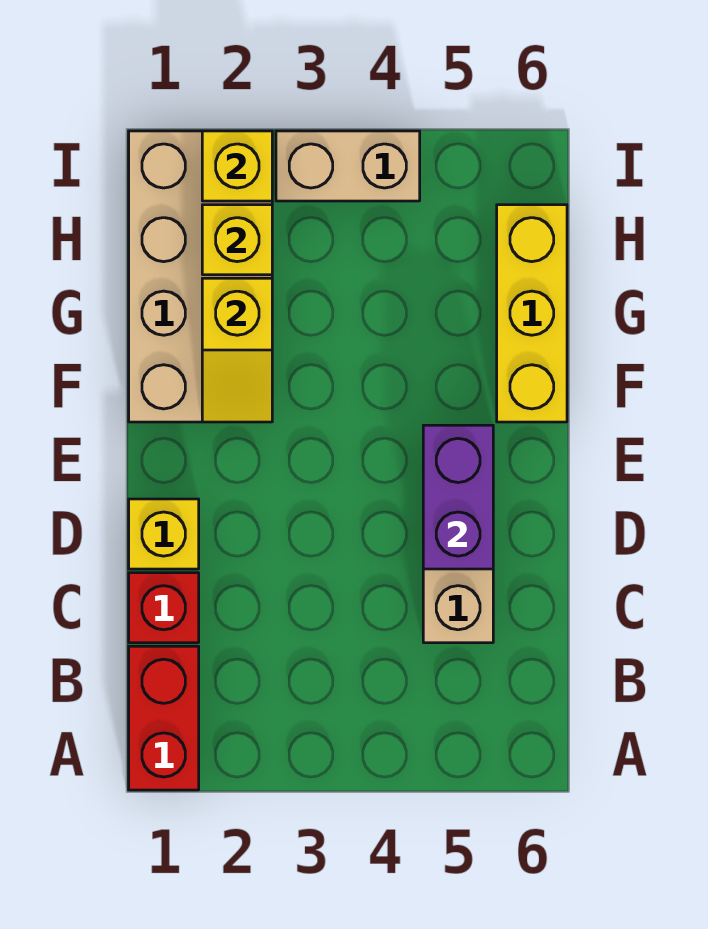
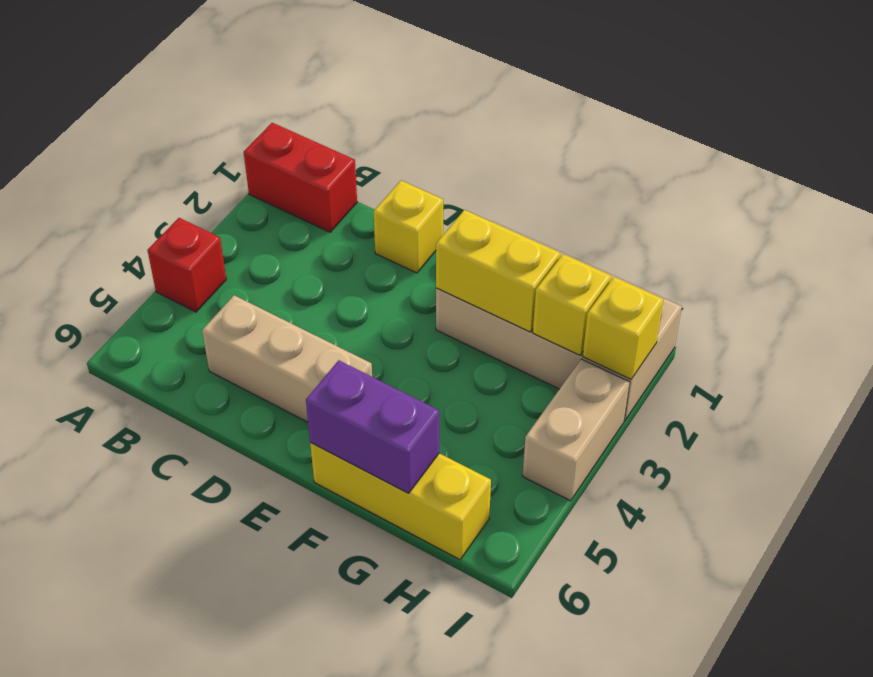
red brick C1 level 1 -> red brick A4 level 1
purple brick D5:E5 level 2 -> purple brick F6:G6 level 2
yellow slope F2:G2 level 2 top G -> yellow brick F2:G2 level 2

